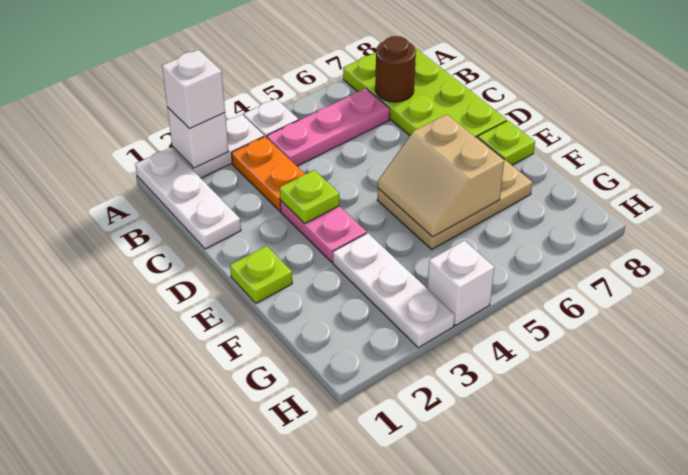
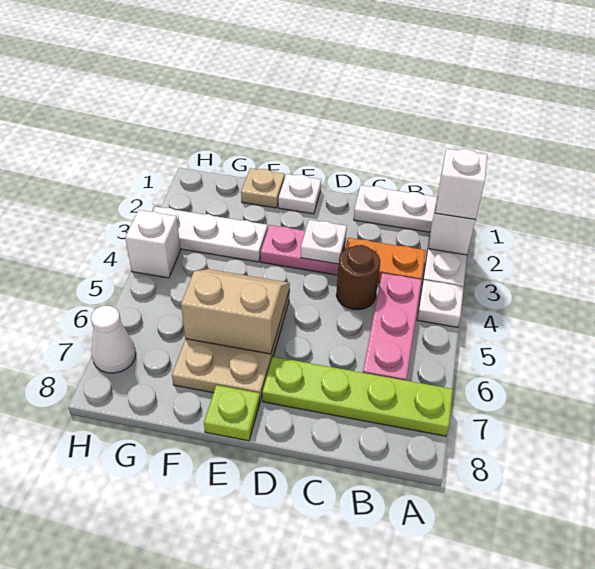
lime plate A7:D8 level 1 -> lime plate A7:D7 level 1
brown round brick B7 level 2 -> brown round brick C4 level 1
lime plate D3 level 2 -> white plate D3 level 2
lime plate E1 level 1 -> white plate E1 level 1
none -> tan plate F1 level 1
none -> white cone H7 level 1

